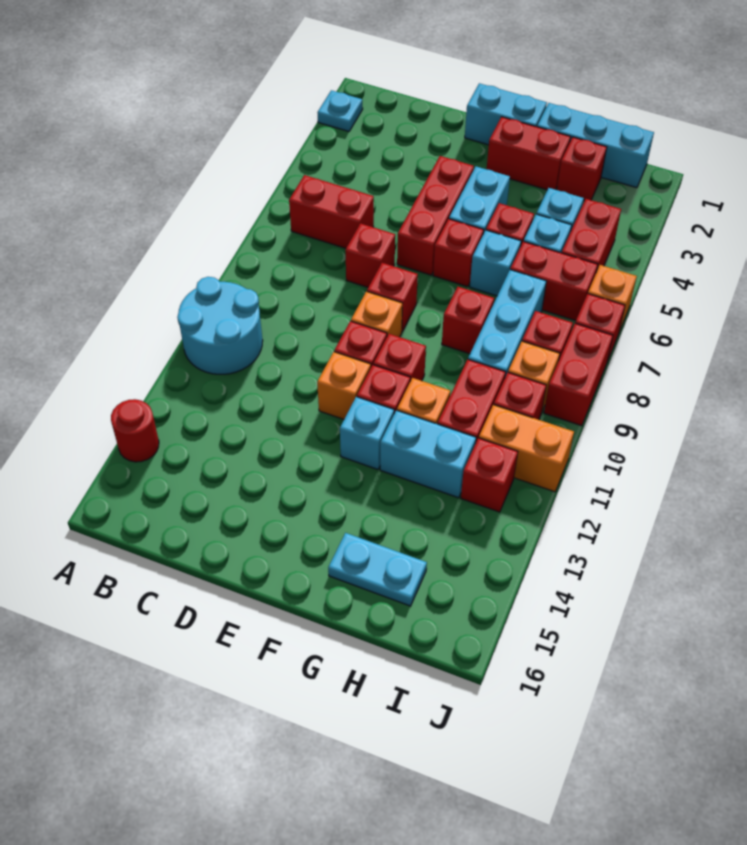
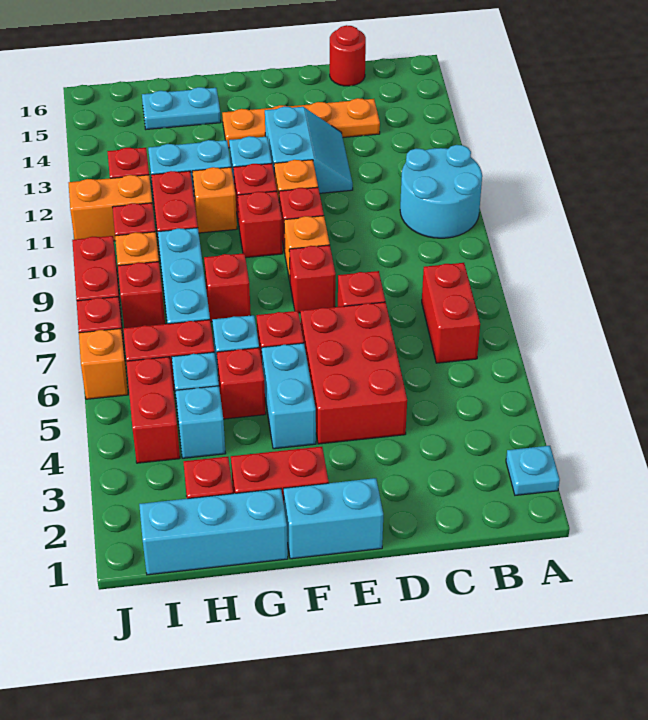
red round brick A14 level 1 -> red round brick C16 level 1
red brick B6:C6 level 1 -> red brick B6:B7 level 1
none -> orange plate C14:F14 level 1
none -> cyan slope D12:E13 level 1 top E
red brick E4:E6 level 1 -> red brick D4:E6 level 1

